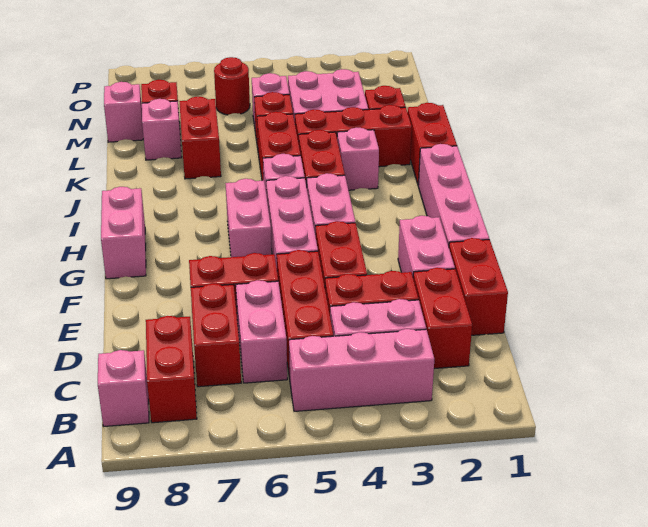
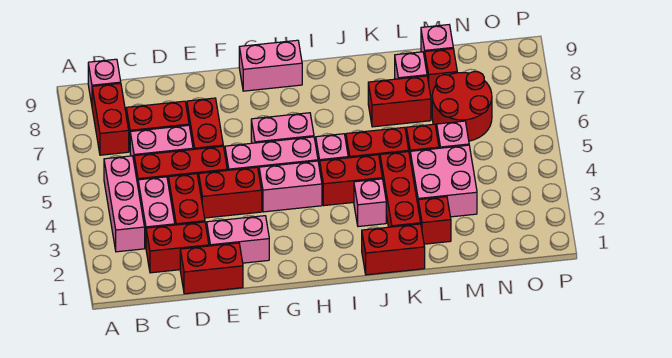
red brick B8:C8 level 1 -> red brick B7:B8 level 1
pink brick F1:I1 level 1 -> none
red round brick N6 level 1 -> red round brick M6:N7 level 1

